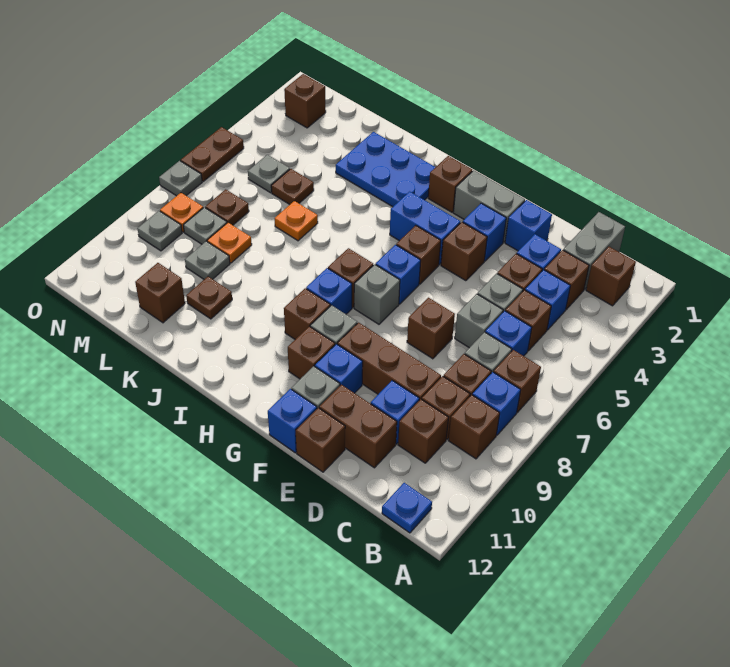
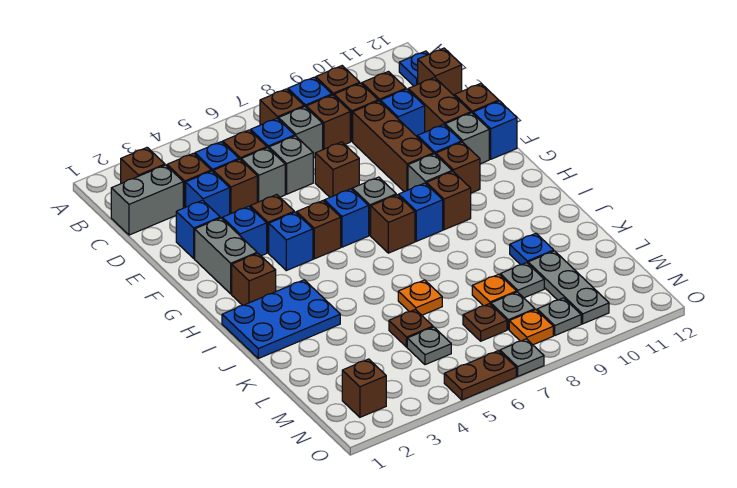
blue brick G4:H4 level 1 -> blue brick G4 level 1
blue plate I2:K3 level 1 -> blue plate I1:J3 level 1
brown plate K10 level 1 -> blue plate K10 level 1
none -> grey plate L10:N10 level 1
brown brick L11 level 1 -> brown brick C12 level 1

